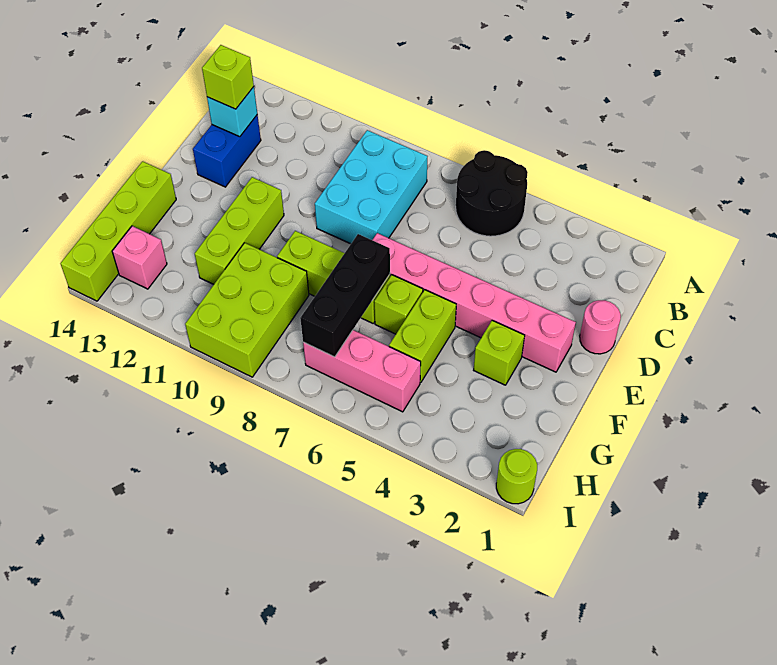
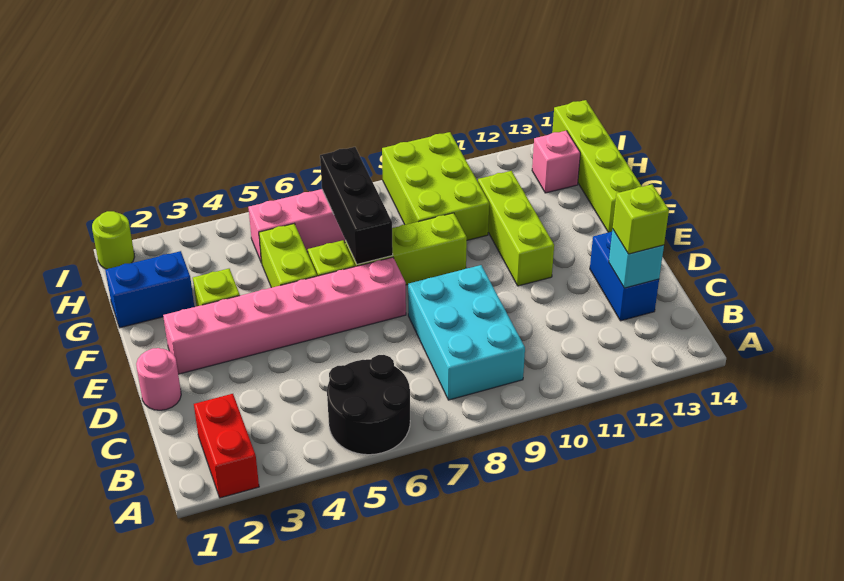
none -> red brick A2:B2 level 1
none -> blue brick G1:G2 level 1

